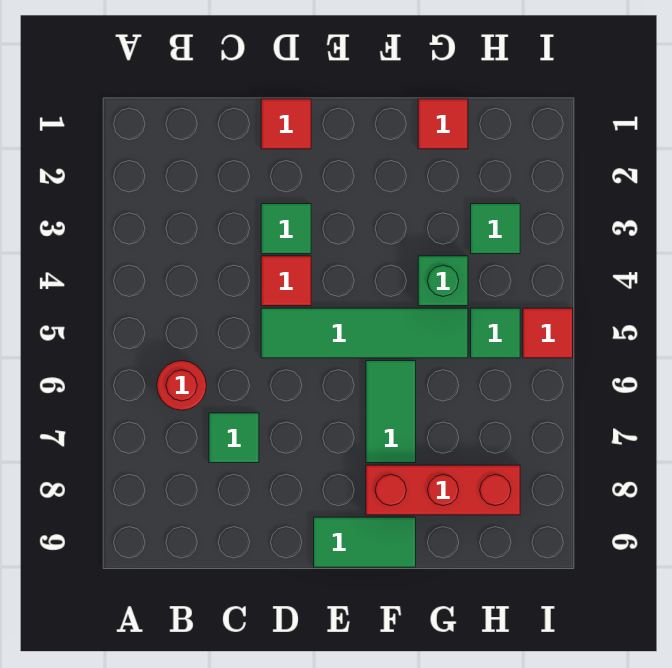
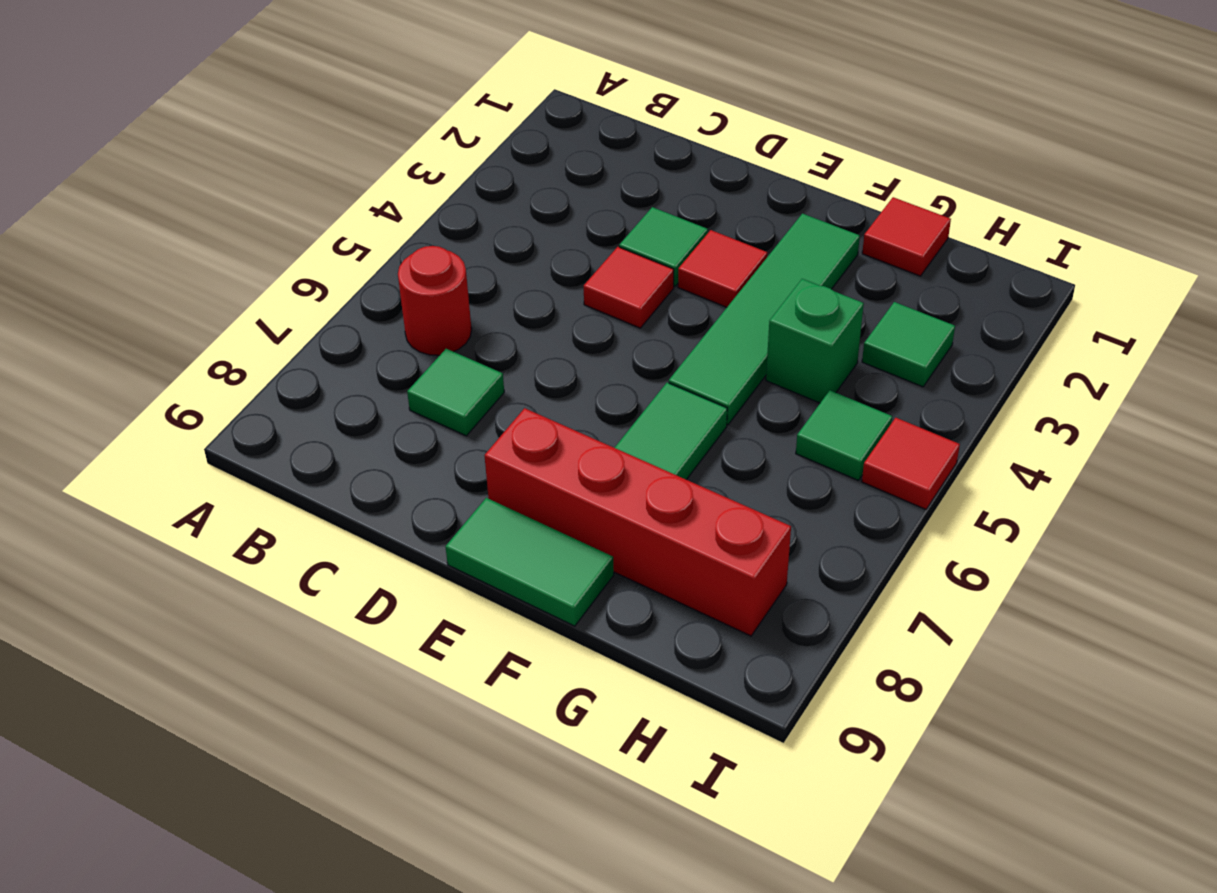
red tile D1 level 1 -> red tile E3 level 1
green tile D5:G5 level 1 -> green tile F2:F5 level 1
red brick F8:H8 level 1 -> red brick E8:H8 level 1

